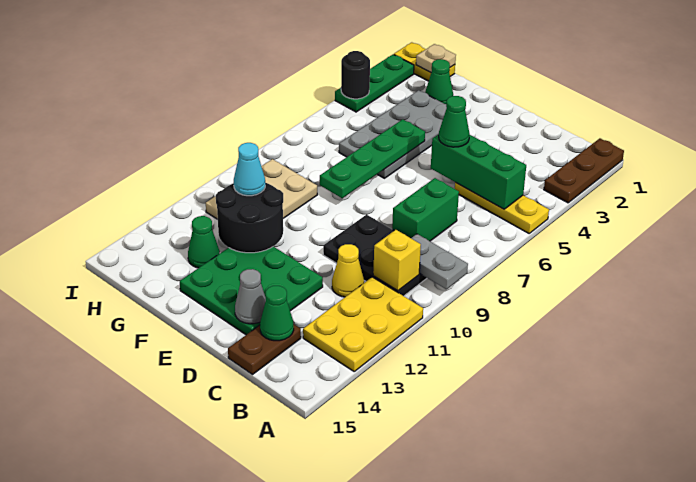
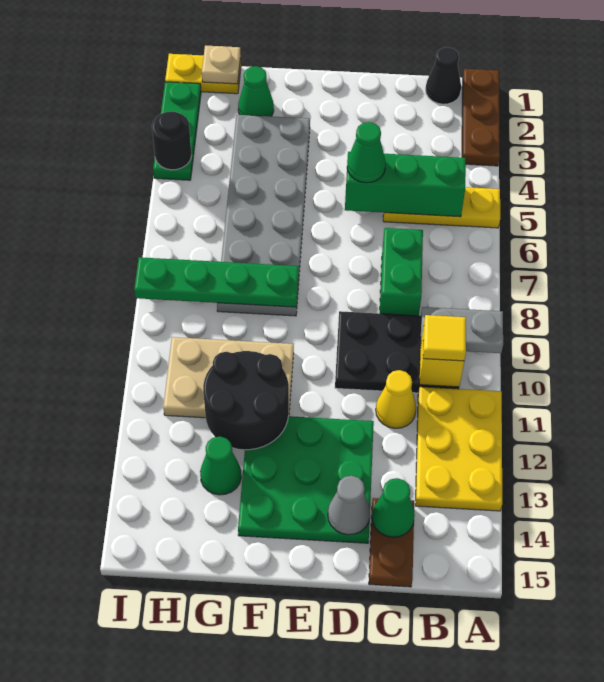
none -> black cone B1 level 1
none -> yellow tile B10 level 3
grey plate F3:G6 level 1 -> grey plate F3:G8 level 1
green plate F5:F8 level 2 -> green plate F8:I8 level 2
tan plate G9:H11 level 1 -> tan plate F10:H11 level 1
cyan cone G11 level 3 -> none

